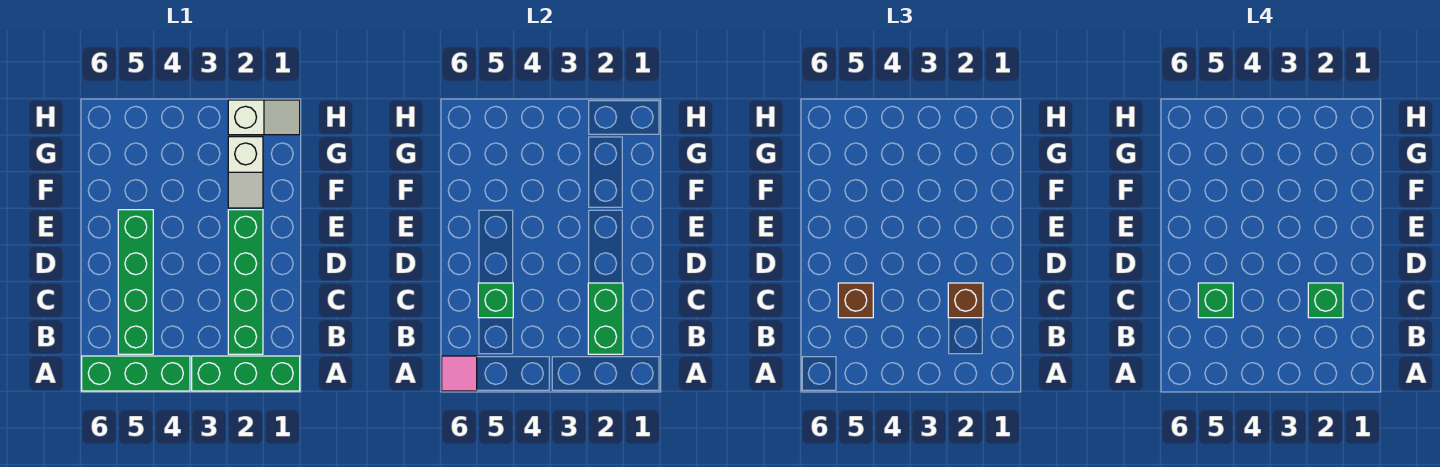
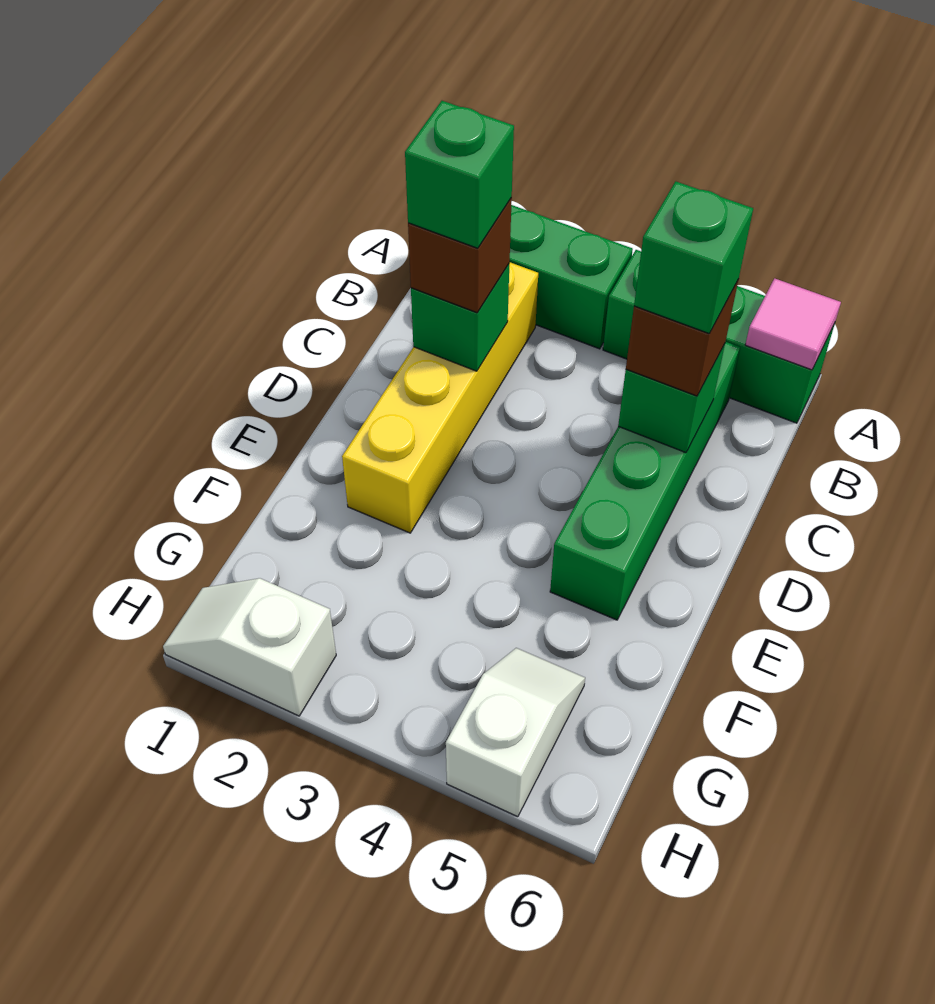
green brick B2:E2 level 1 -> yellow brick B2:E2 level 1
green brick B2:C2 level 2 -> green brick C2 level 2
white slope F2:G2 level 1 top G -> white slope G5:H5 level 1 top H

